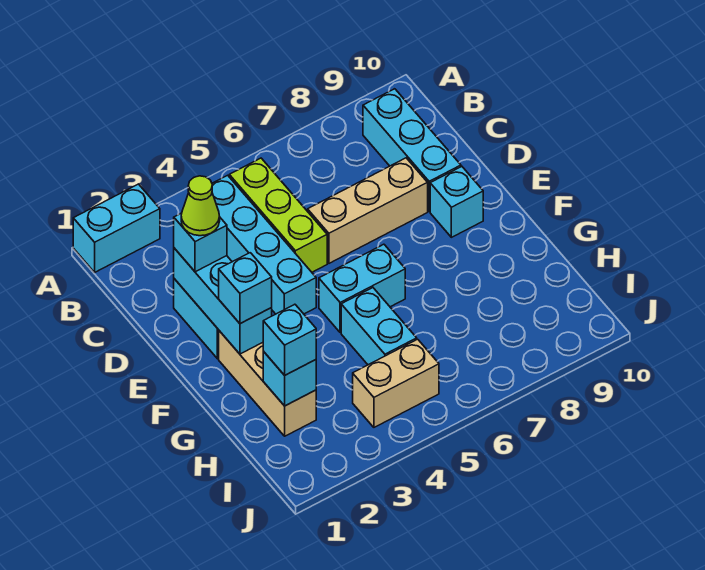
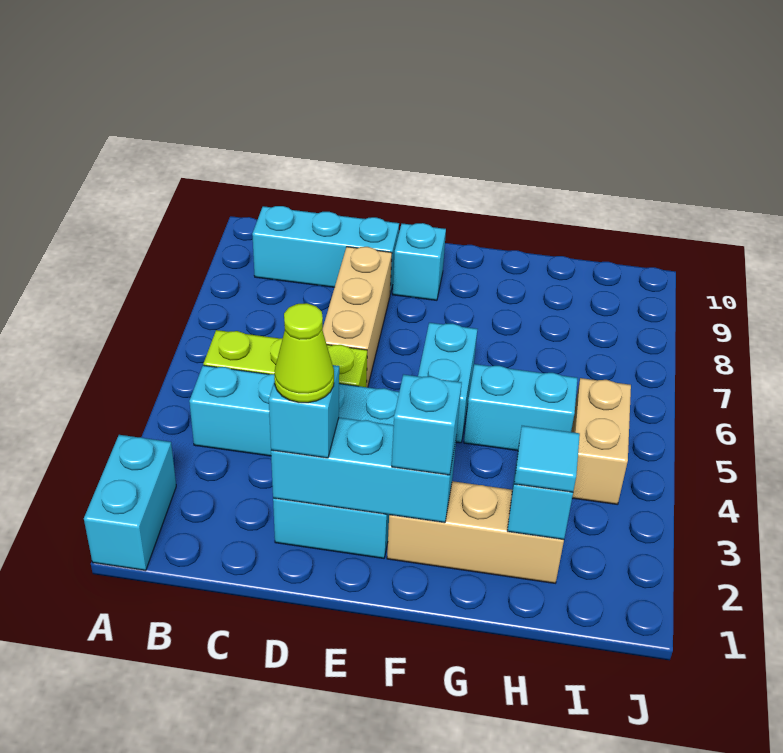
cyan brick H2 level 3 -> cyan tile H2 level 3

